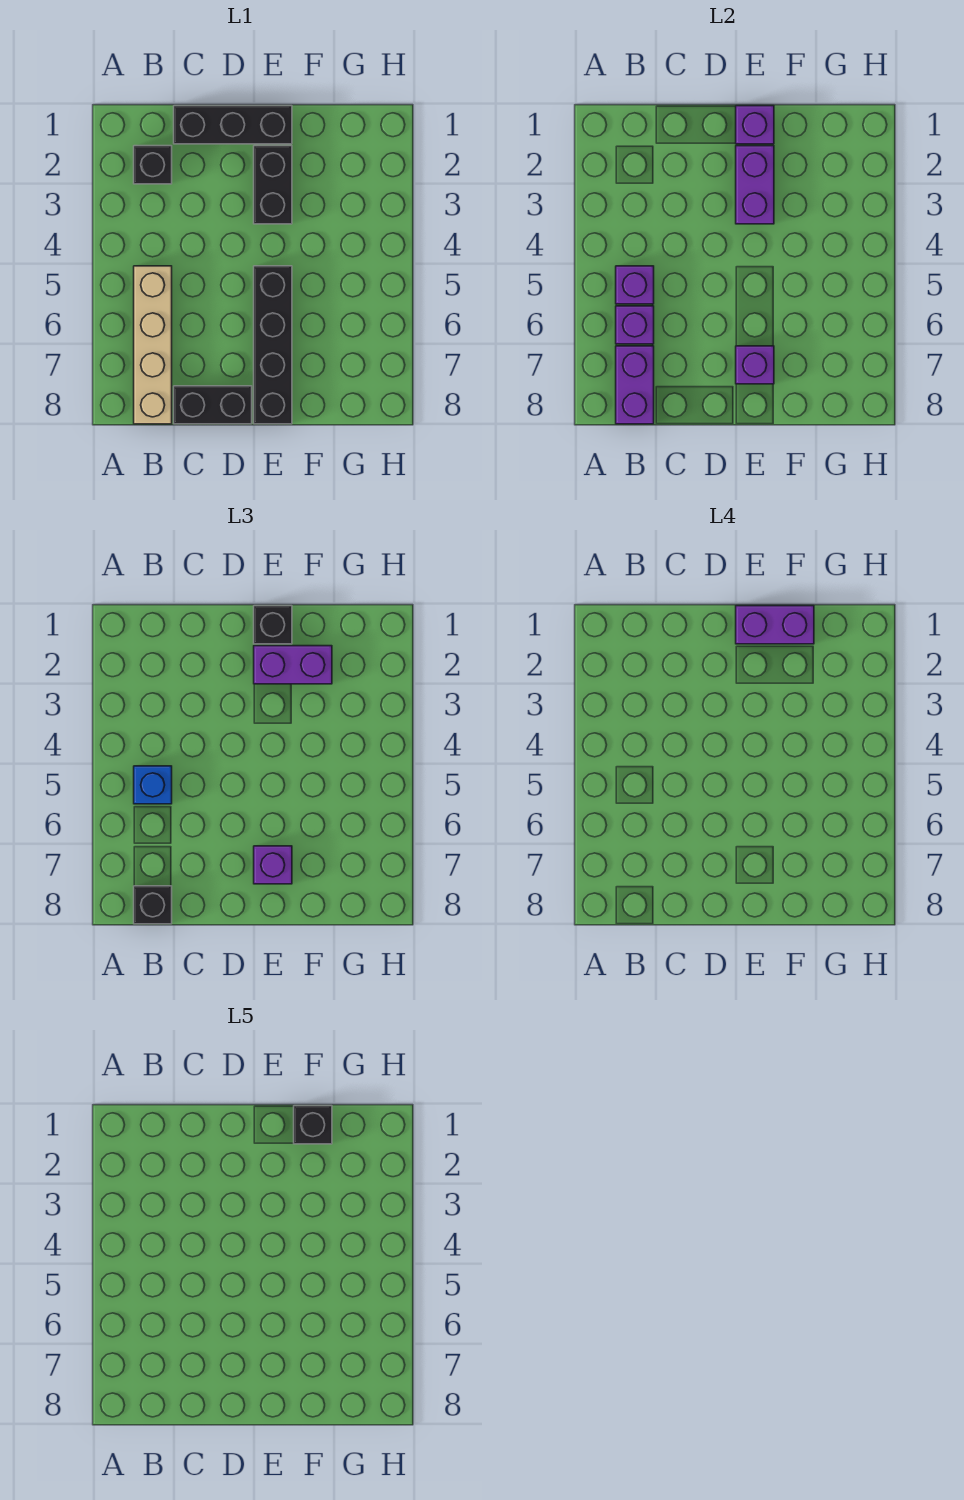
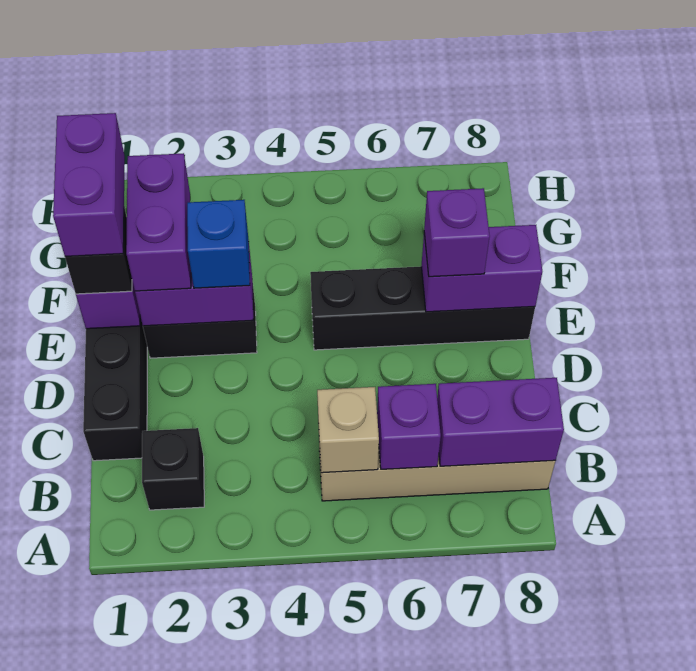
purple brick B5 level 2 -> tan brick B5 level 2
blue brick B5 level 3 -> blue brick E3 level 3
black brick B8 level 3 -> none
black brick C8:D8 level 1 -> none
purple brick E7 level 2 -> purple brick E7:E8 level 2
black brick F1 level 5 -> none

